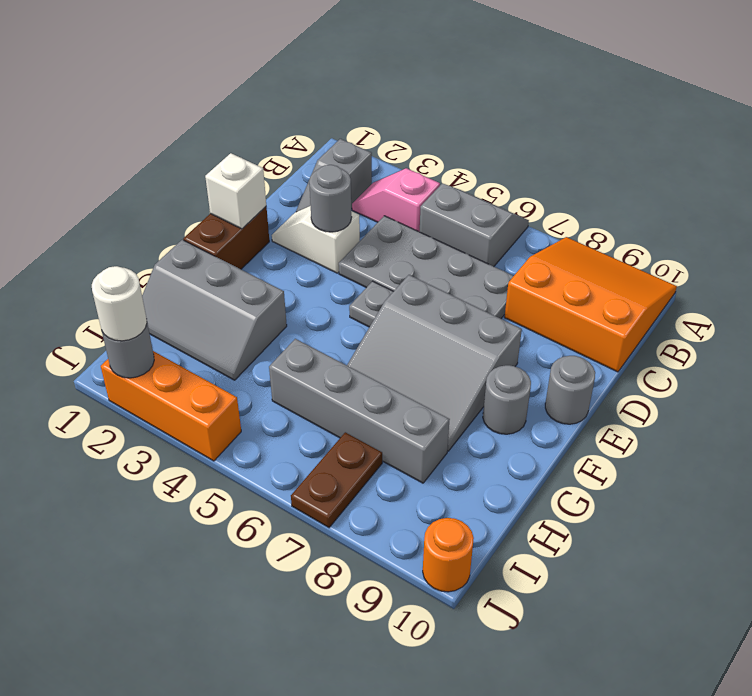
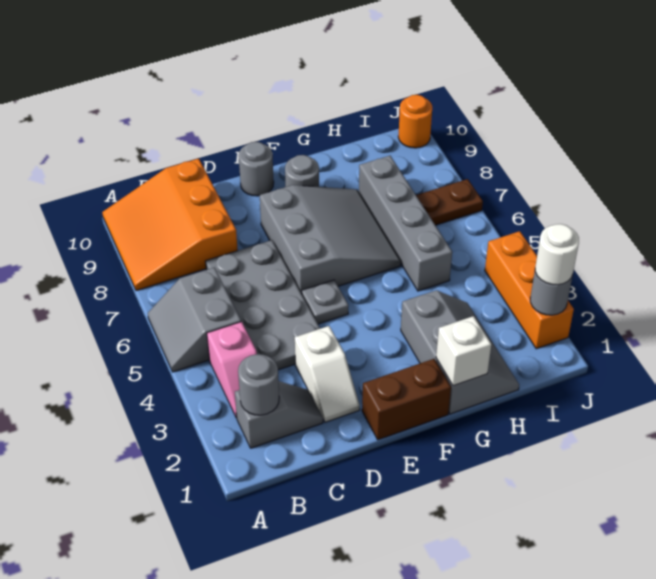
grey round brick D3 level 2 -> grey round brick B2 level 2
white brick E1 level 2 -> white brick G1 level 2

